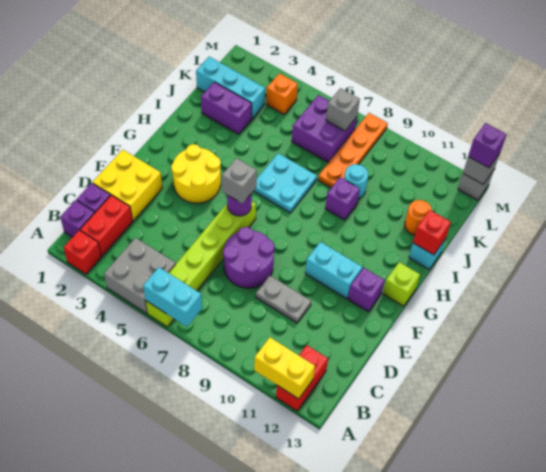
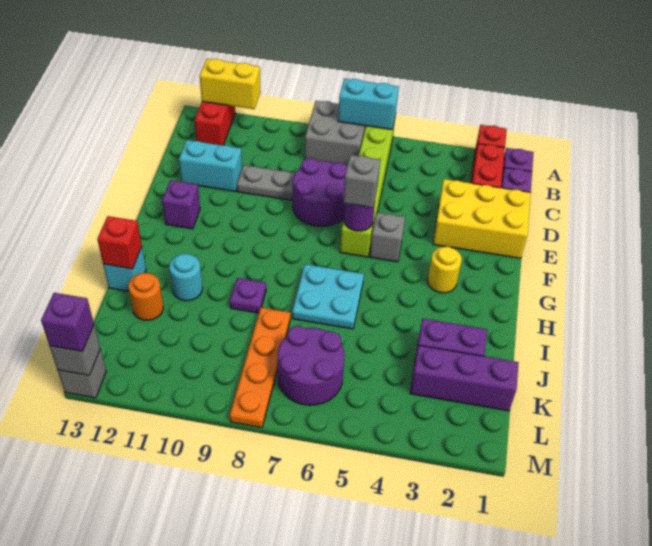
grey brick A4:B5 level 1 -> grey brick A7:B8 level 1
yellow brick D1:E2 level 1 -> yellow brick D1:E3 level 1
yellow round brick F3:G4 level 1 -> yellow round brick G3 level 1
cyan brick F10:F11 level 1 -> cyan brick D11:D12 level 1
lime brick G13 level 1 -> none
purple brick I9 level 1 -> purple plate I9 level 1
cyan round brick J9 level 1 -> cyan round brick I11 level 1
cyan brick K1:K3 level 1 -> purple brick K1:K3 level 1
purple brick K6:L7 level 1 -> purple round brick K6:L7 level 1
orange brick L4 level 1 -> none
grey brick L7 level 2 -> grey brick F5 level 1

